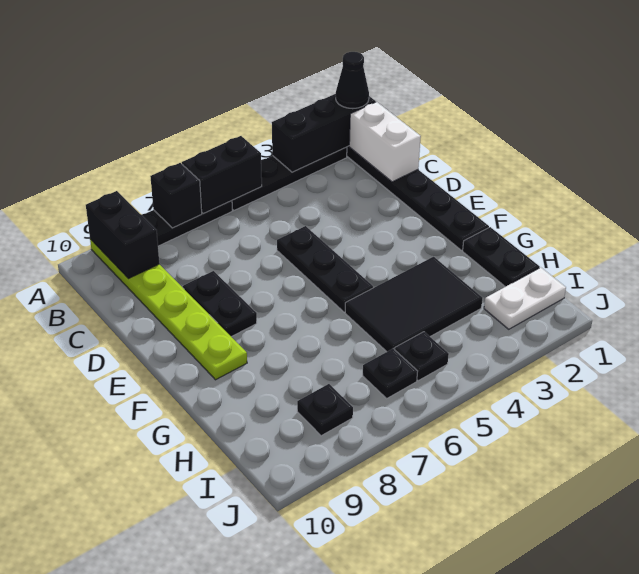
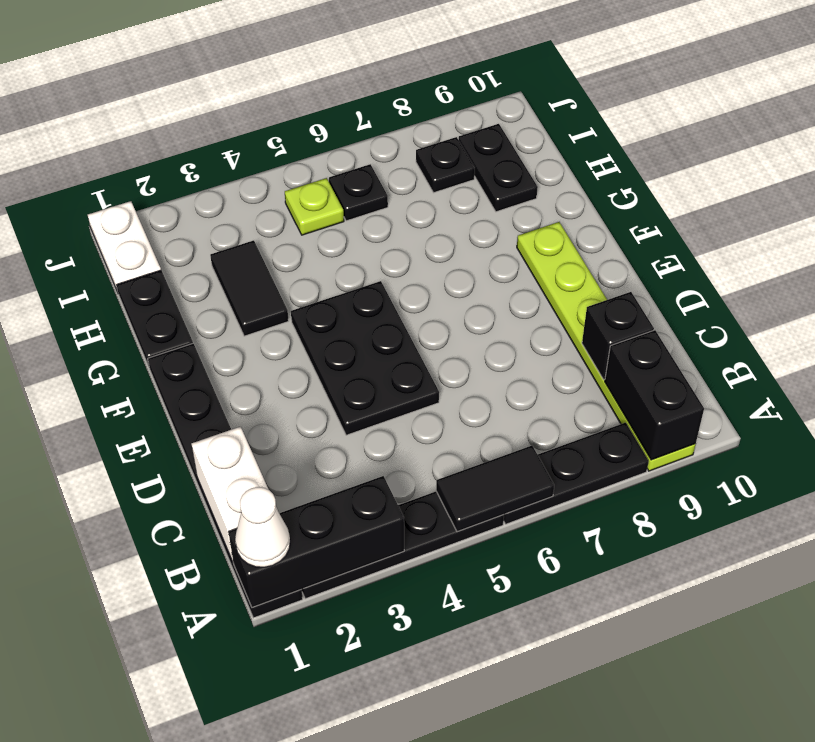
black cone A1 level 3 -> white cone A1 level 3
black brick A5:A6 level 2 -> black tile A5:A6 level 2
black brick A7 level 2 -> black brick C9 level 2
black plate D5:F5 level 1 -> black plate D4:F5 level 1
black plate D8:E8 level 1 -> black plate H9:I9 level 1
black tile G3:H5 level 1 -> black tile G3:H3 level 1
white plate I1:I2 level 1 -> white plate I1:J1 level 1
black plate I5 level 1 -> lime plate I5 level 1

